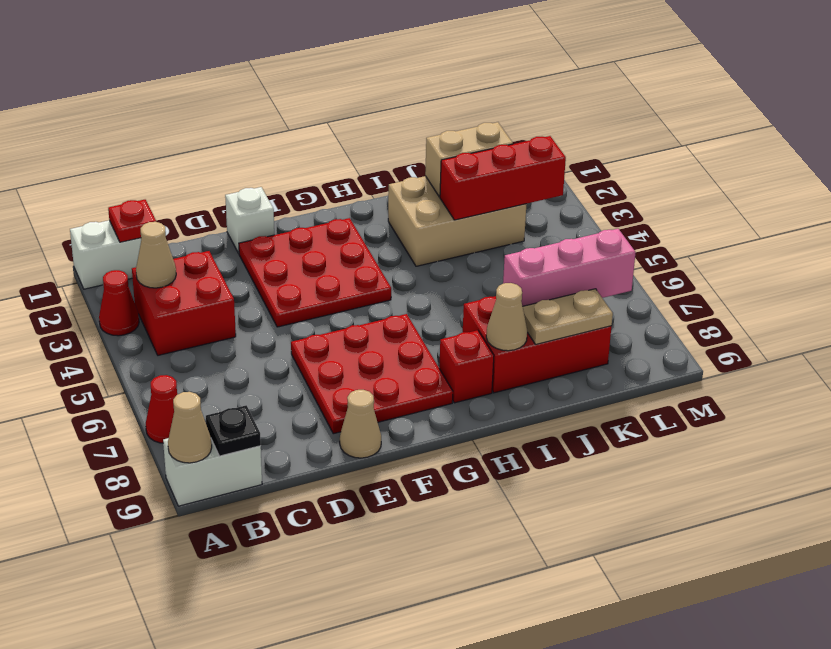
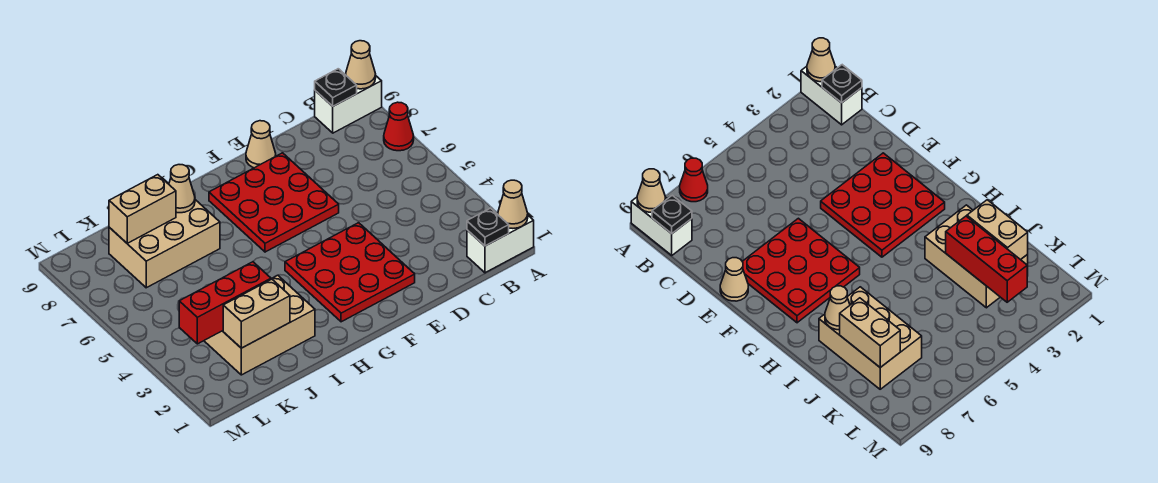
red cone A3 level 1 -> none
red plate B1 level 2 -> black plate B1 level 2
red brick B3:C4 level 1 -> none
tan cone B3 level 2 -> tan cone A1 level 2
white brick E1 level 1 -> none
red brick H8 level 1 -> none
red brick I7:K8 level 1 -> tan brick I7:K8 level 1
pink brick J7:L7 level 2 -> none
tan plate J8:K8 level 2 -> tan brick J8:K8 level 2

